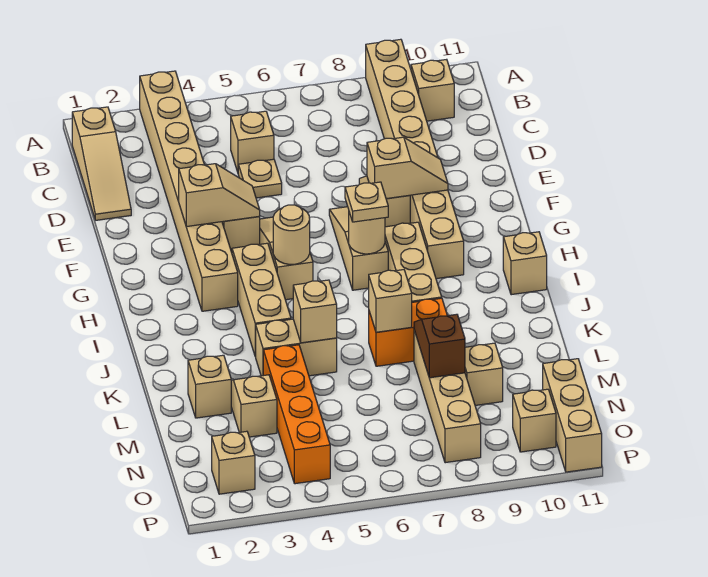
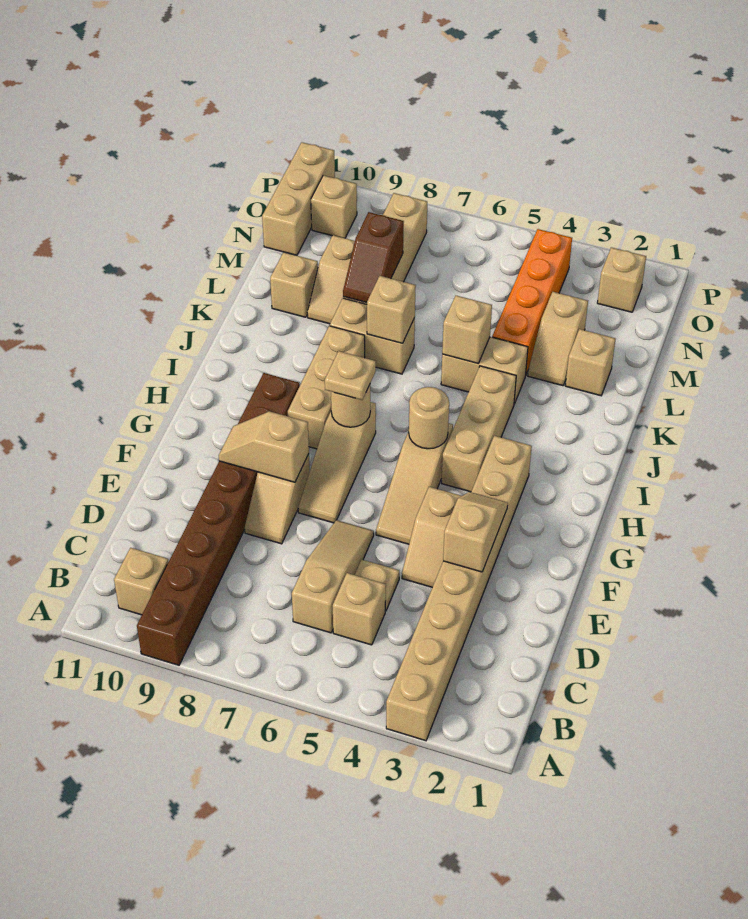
tan brick A9:H9 level 1 -> brown brick A9:H9 level 1
tan slope B1:D1 level 1 top B -> tan slope C6:E6 level 1 top C
tan slope F3:F4 level 2 top 3 -> tan slope E3:F3 level 2 top E
tan brick I11 level 1 -> tan brick L10 level 1
orange brick K7:K8 level 1 -> tan brick K7:K8 level 1

